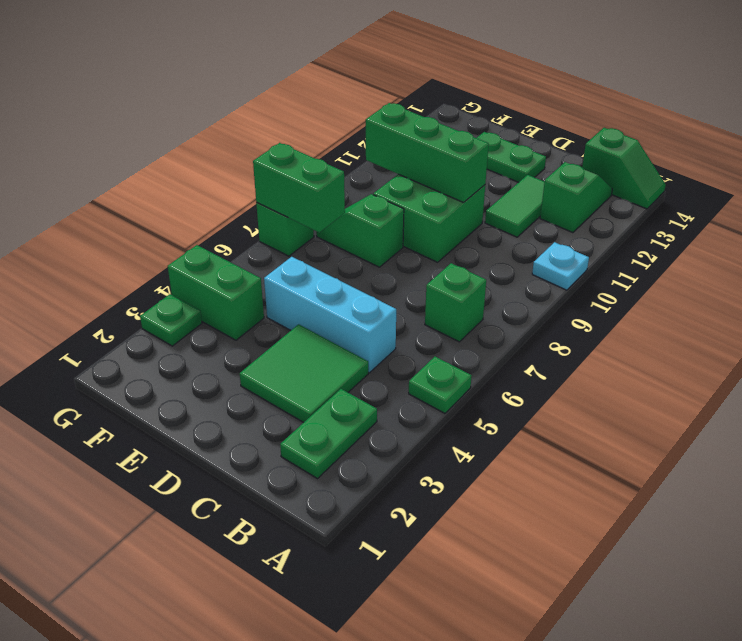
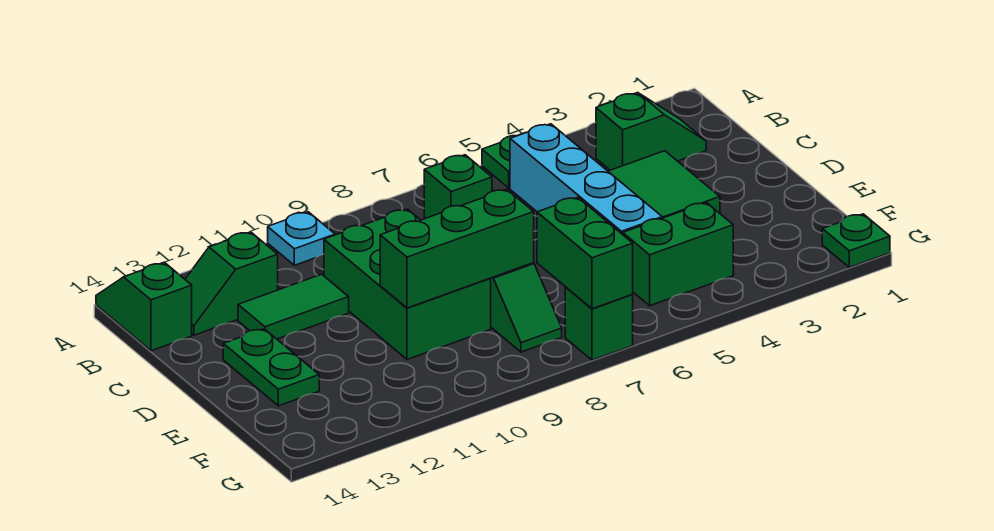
green plate B2:B3 level 1 -> green slope B2:B3 level 1 top 3
cyan brick C5:E5 level 1 -> cyan brick B5:E5 level 1
green brick D9:E10 level 1 -> green brick C9:E10 level 1
green brick D10:F10 level 2 -> green brick E8:E10 level 2
green brick F4:G4 level 1 -> green brick F4:F5 level 1
green plate G3 level 1 -> green plate G1 level 1

